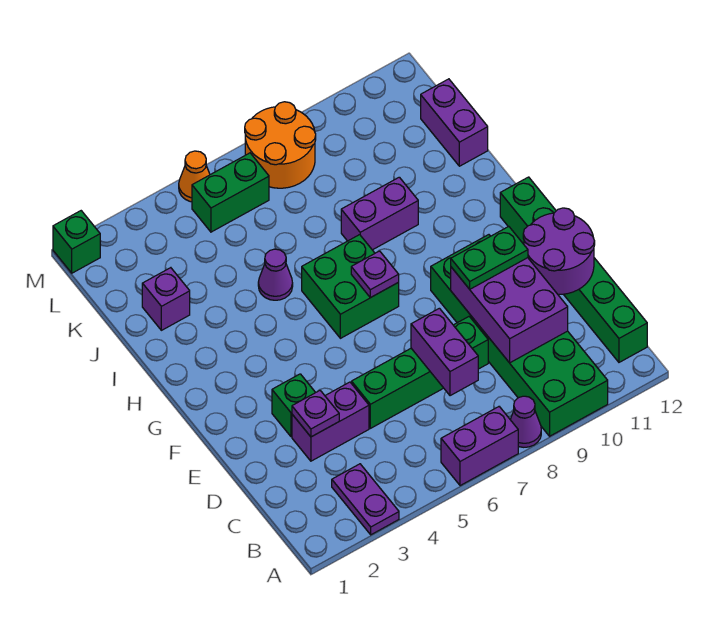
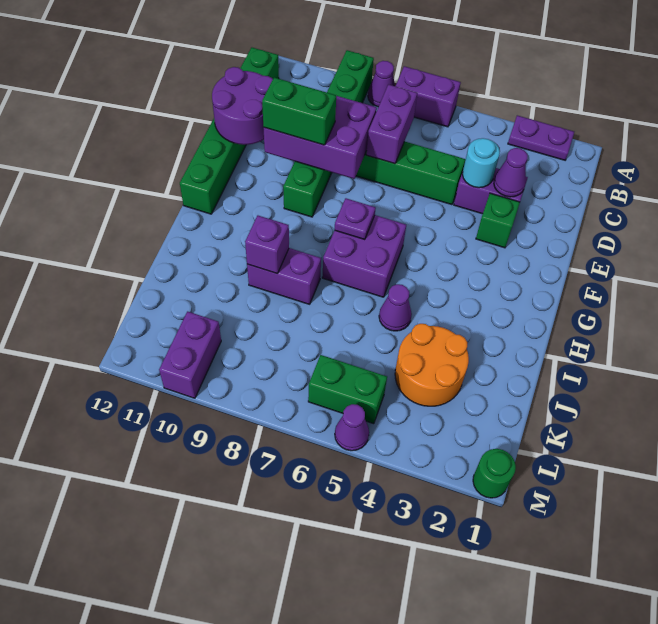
purple plate A3:B3 level 1 -> purple plate A2:A3 level 1
green brick A9:F10 level 1 -> green brick A9:F9 level 1
purple brick C9:E10 level 2 -> purple brick D8:E10 level 2
purple plate D3 level 2 -> purple cone D3 level 2
none -> cyan round brick D4 level 2
green plate E9:E10 level 3 -> green brick E9:E10 level 3
green brick G6:H7 level 1 -> purple brick G6:H7 level 1
purple brick J2 level 1 -> purple brick I9 level 2
purple brick J12:K12 level 1 -> purple brick L10:M10 level 1
orange round brick L7:M8 level 1 -> orange round brick J3:K4 level 1
green brick M1 level 1 -> green round brick M1 level 1
orange cone M5 level 1 -> purple cone M5 level 1

